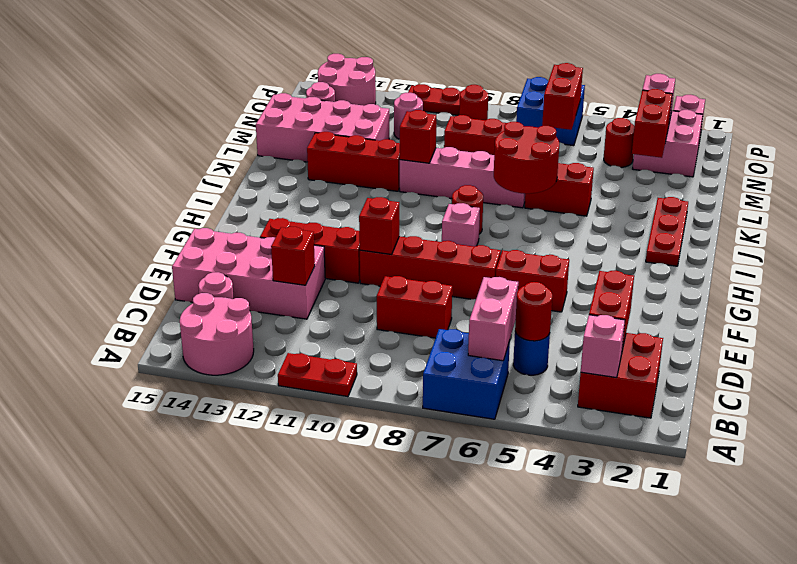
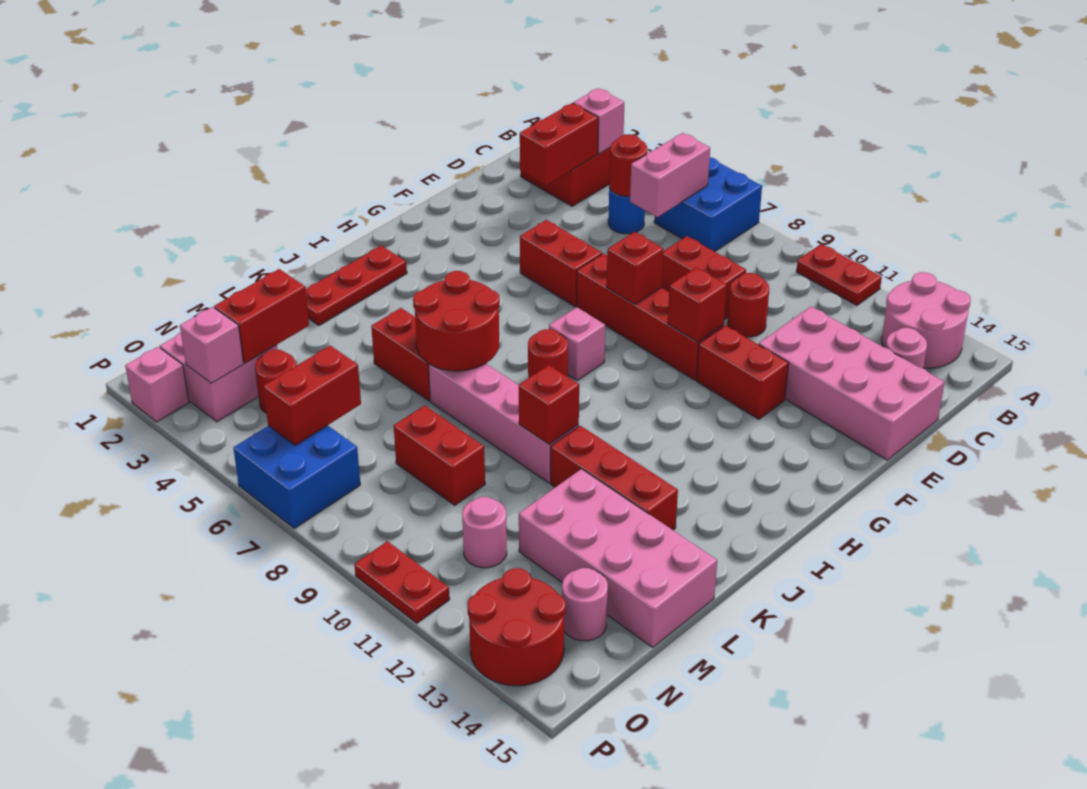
red brick D12 level 2 -> red brick F8 level 2
red brick F11:F13 level 1 -> red brick F11:F12 level 1
red round brick O9 level 1 -> red round brick D10 level 1
pink round brick O13:P14 level 1 -> red round brick O13:P14 level 1

